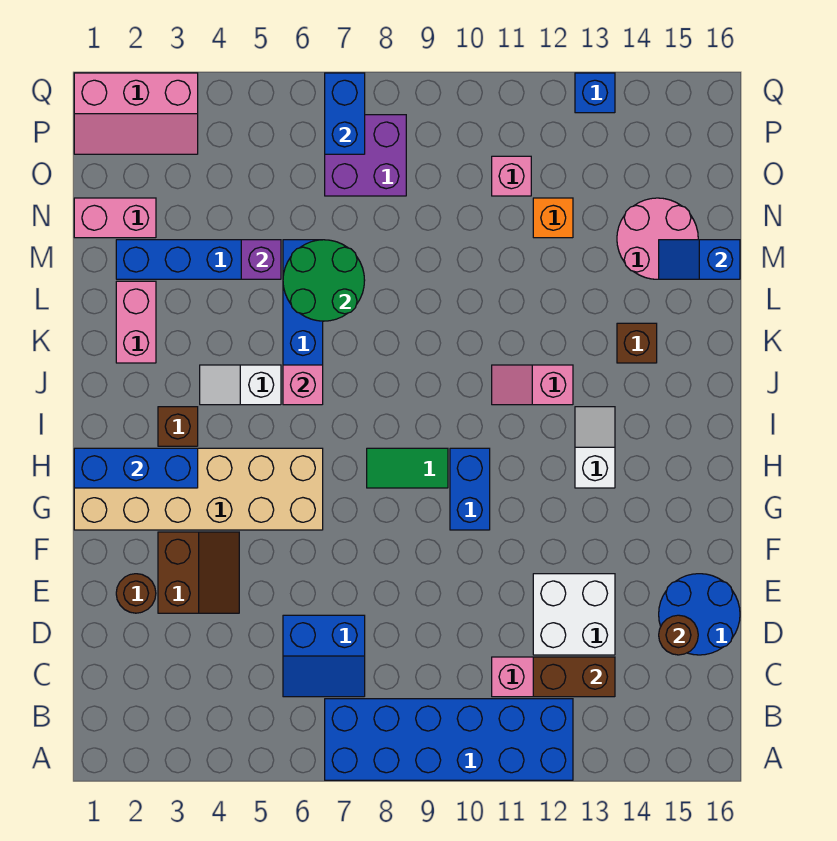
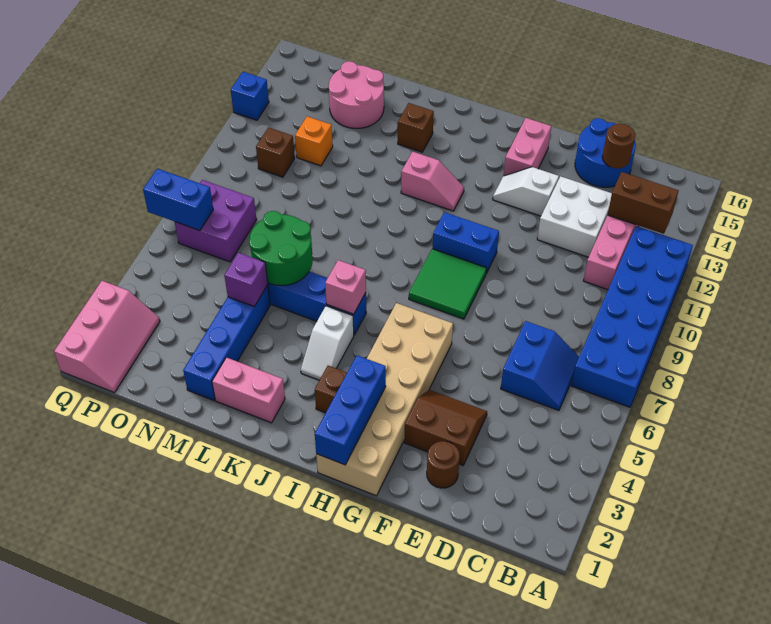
brown brick C12:C13 level 2 -> brown brick B13:C13 level 2
green tile H8:H9 level 1 -> green tile G8:H9 level 1
white slope H13:I13 level 1 top H -> white slope F13:G13 level 1 top F
pink slope J11:J12 level 1 top 12 -> pink slope I12:J12 level 1 top J
blue slope M15:M16 level 2 top 16 -> none
pink brick N1:N2 level 1 -> pink brick G14:G15 level 1
pink brick O11 level 1 -> brown brick O11 level 1

